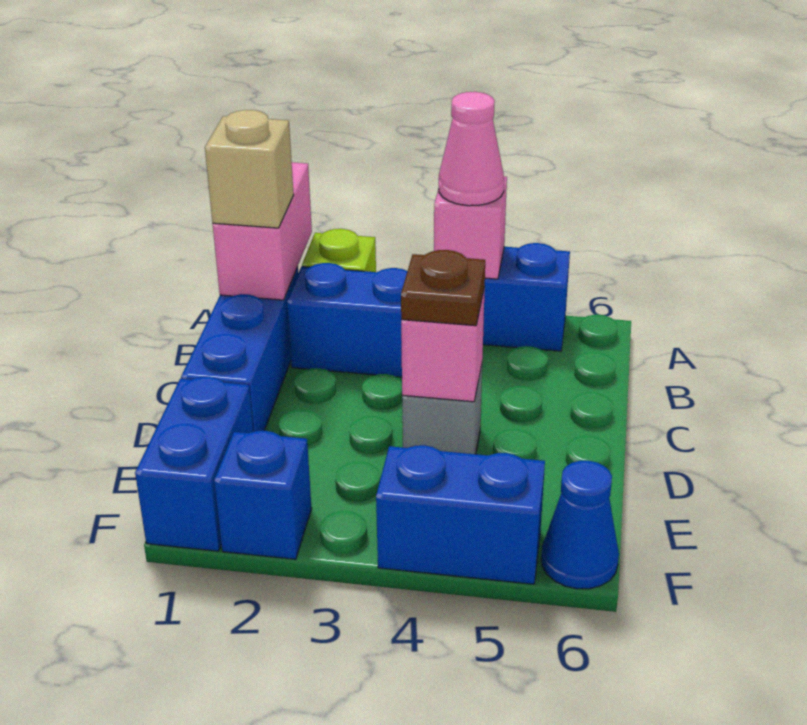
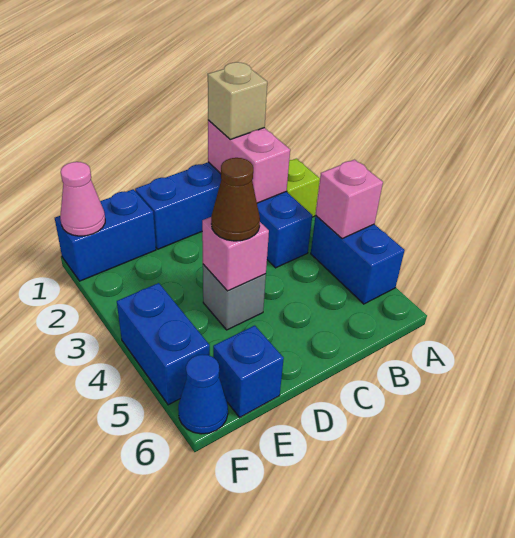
pink brick A1:B1 level 2 -> pink brick B1:B2 level 2
pink cone A4 level 3 -> pink cone F1 level 2
brown plate D4 level 3 -> brown cone D4 level 3
blue brick F2 level 1 -> blue brick E6 level 1

